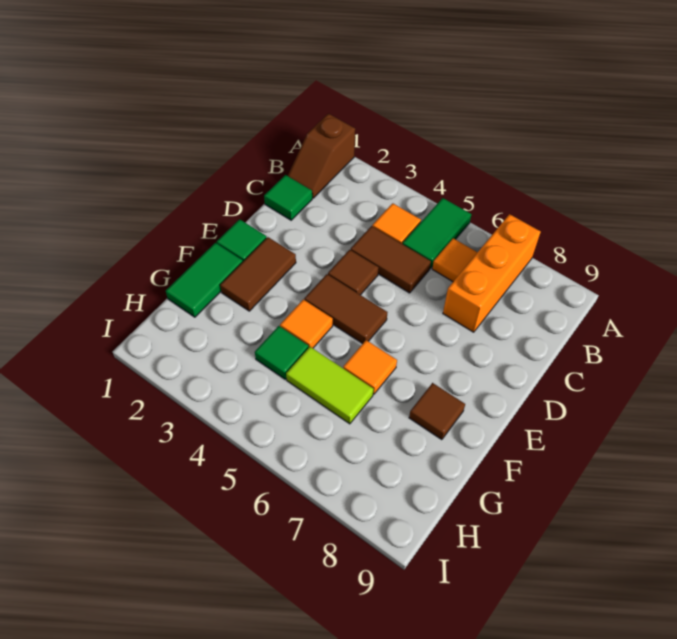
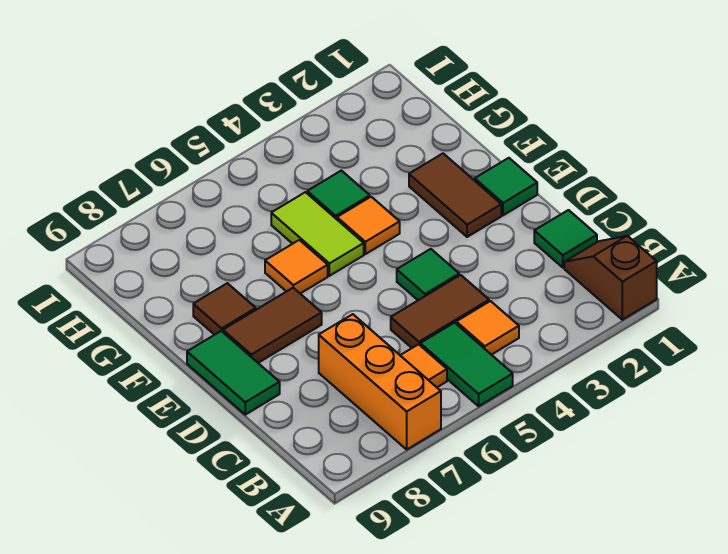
brown tile D4 level 1 -> green tile D4 level 1
brown tile E4:E5 level 1 -> brown tile E7:E8 level 1
green tile F1:G1 level 1 -> green tile D9:E9 level 1
lime tile G5:G6 level 1 -> lime tile F5:G5 level 1

